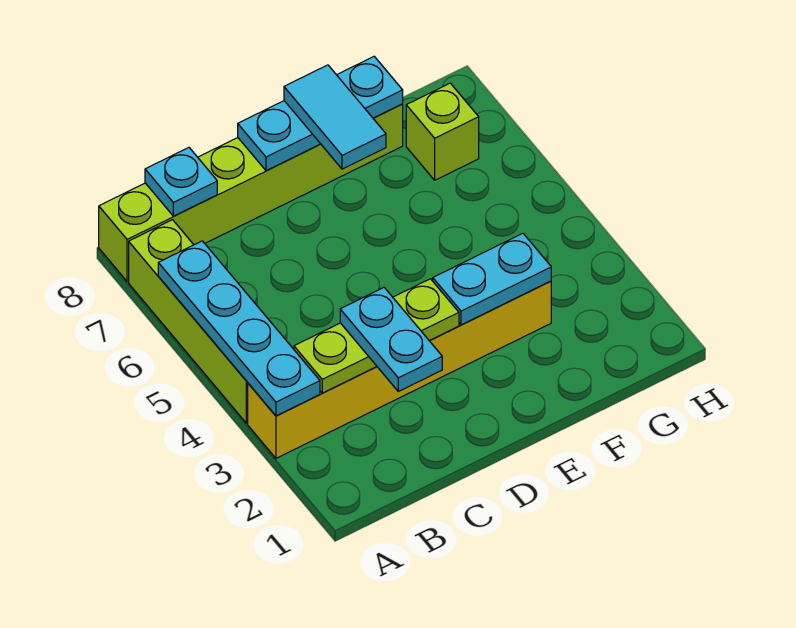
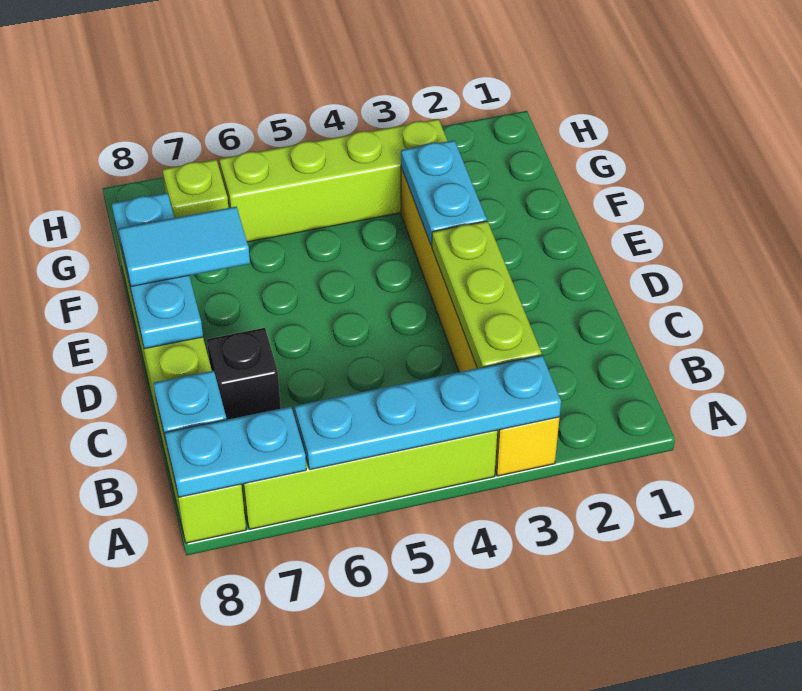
cyan plate C2:C3 level 3 -> cyan plate A7:A8 level 2
none -> black brick C7 level 1
none -> lime brick G3:G6 level 1

